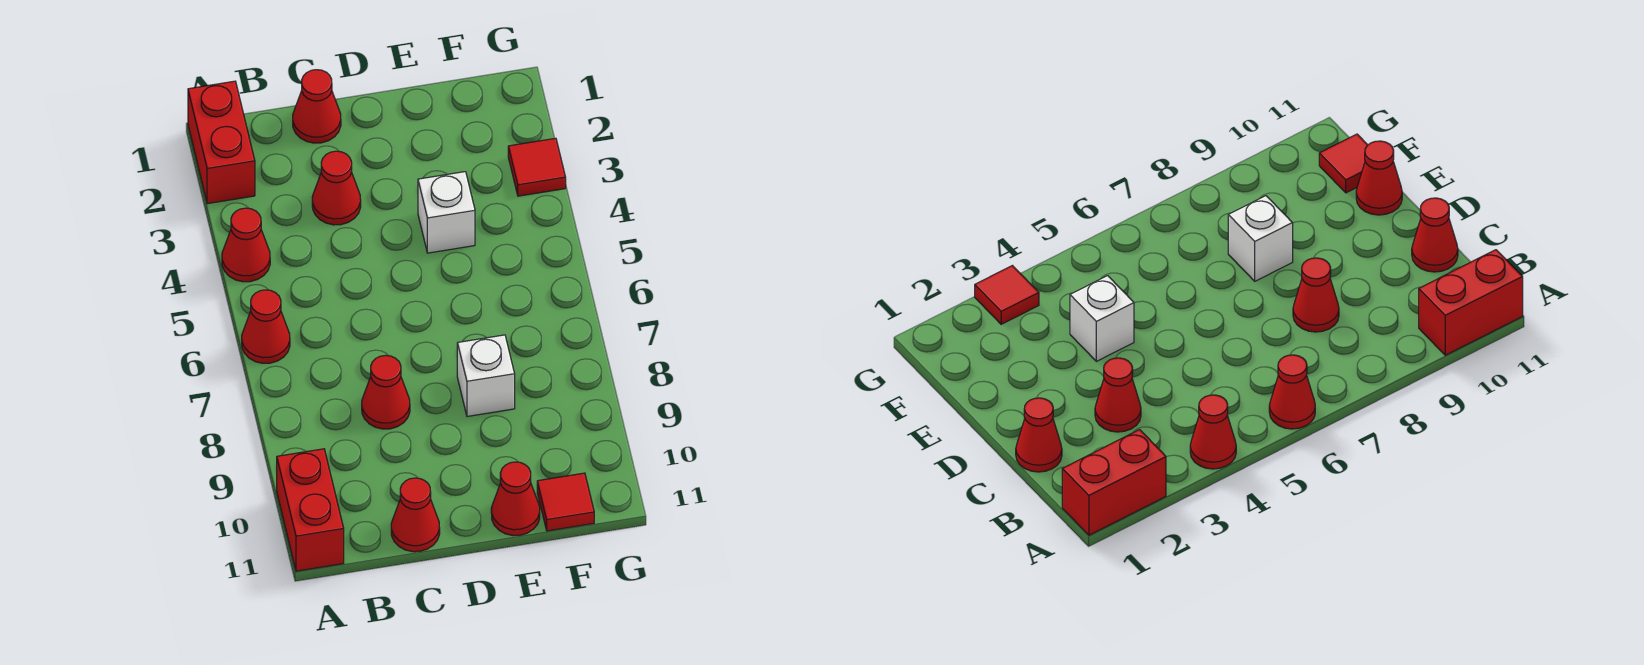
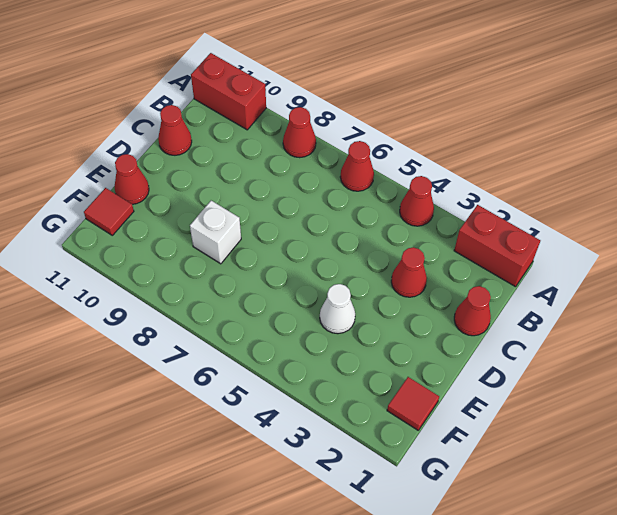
red cone C8 level 1 -> red cone A8 level 1
white brick E4 level 1 -> white cone E4 level 1
red tile G3 level 1 -> red tile F1 level 1

